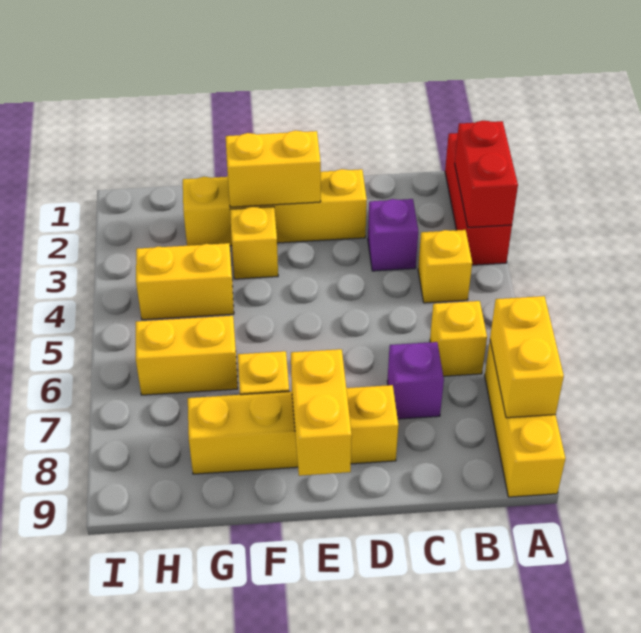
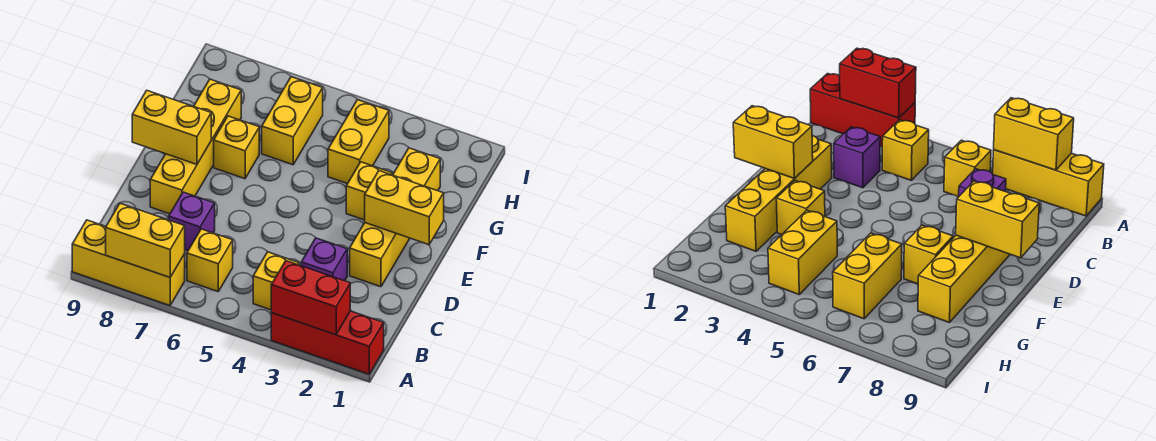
yellow brick E2:F2 level 2 -> yellow brick E1:E2 level 2

